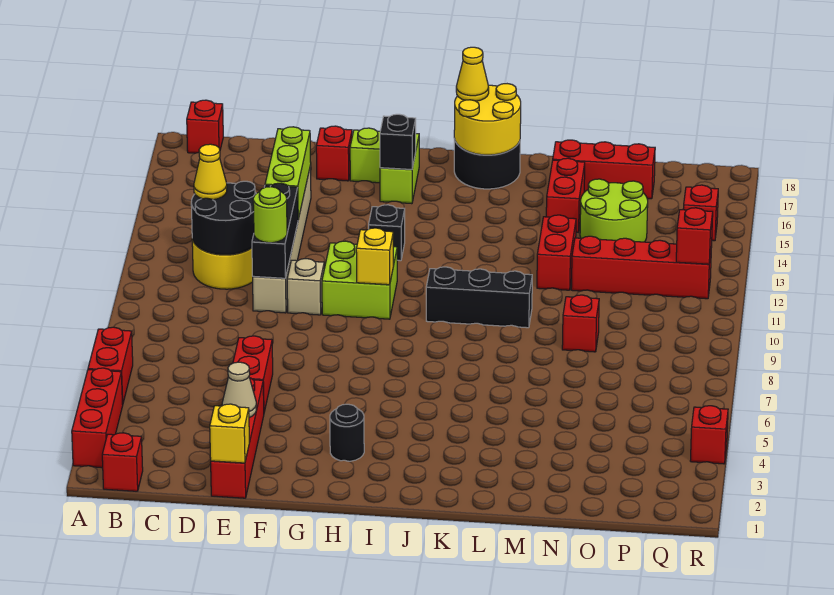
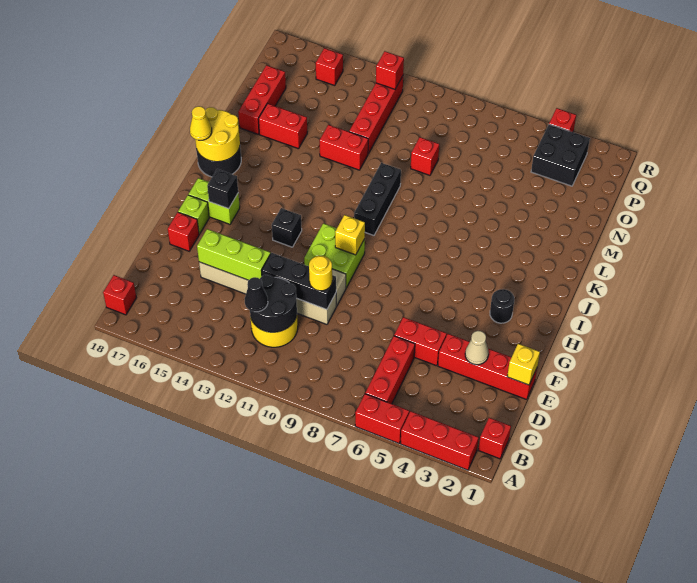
none -> red brick B6:D6 level 1
yellow cone C12 level 3 -> black cone C12 level 3
lime round brick E10 level 3 -> yellow round brick E10 level 3
lime round brick N14:O15 level 1 -> none
none -> black brick P3:Q4 level 1

